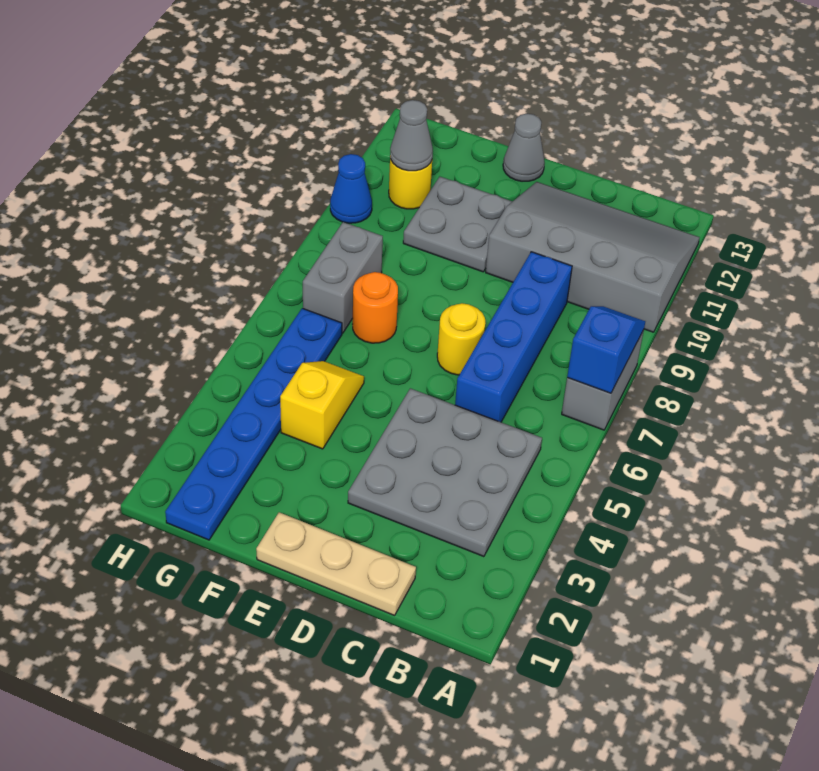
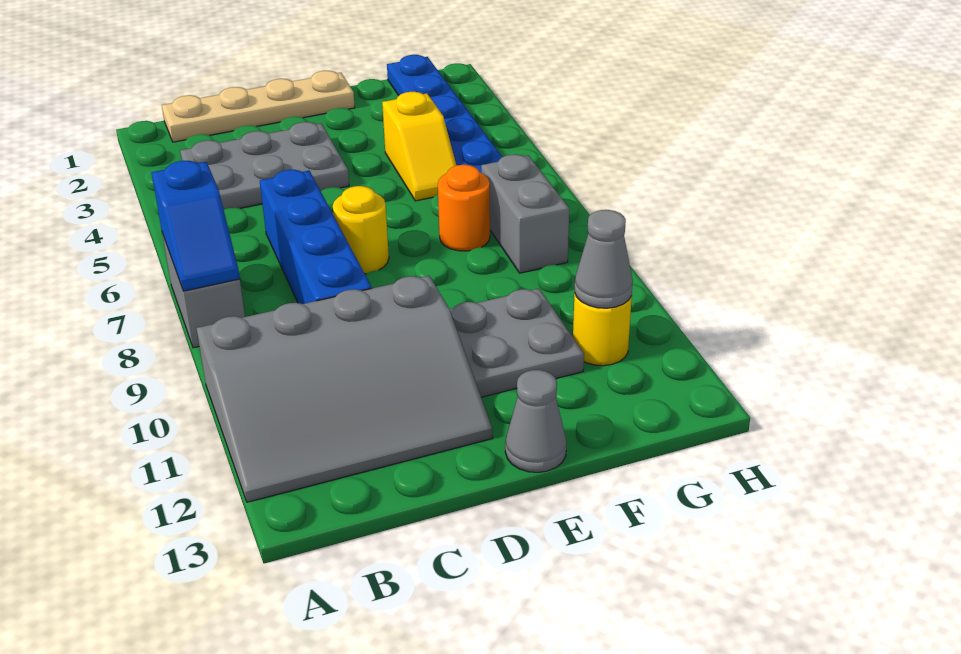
grey plate B3:D5 level 1 -> grey plate B3:D4 level 1
tan plate C1:E1 level 1 -> tan plate B1:E1 level 1
blue cone H10 level 1 -> none

